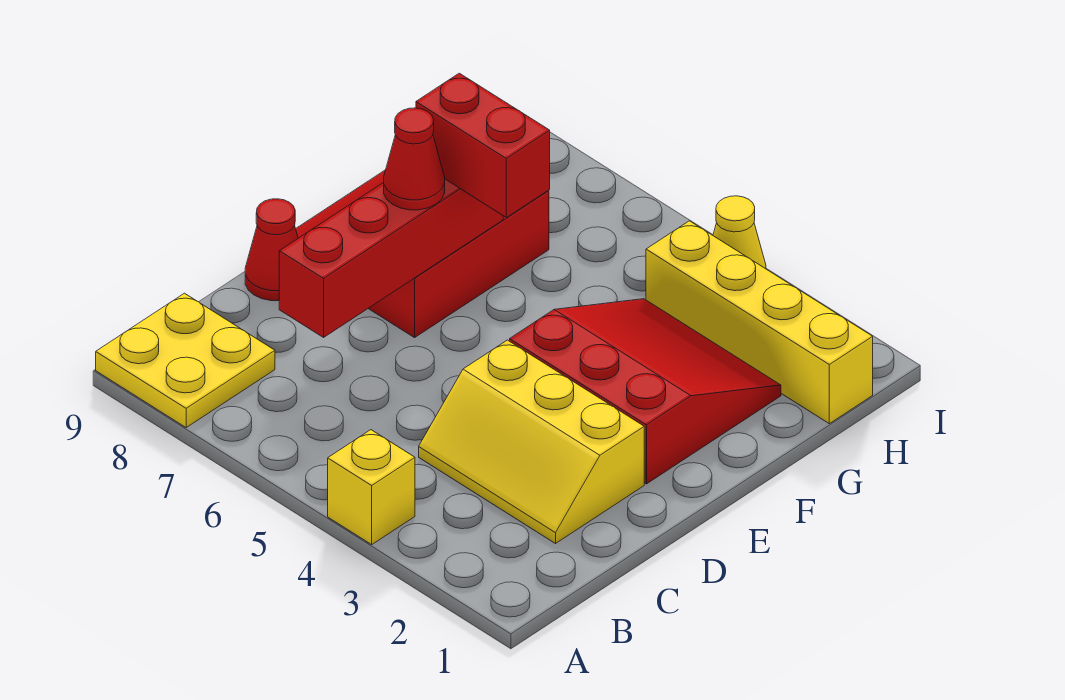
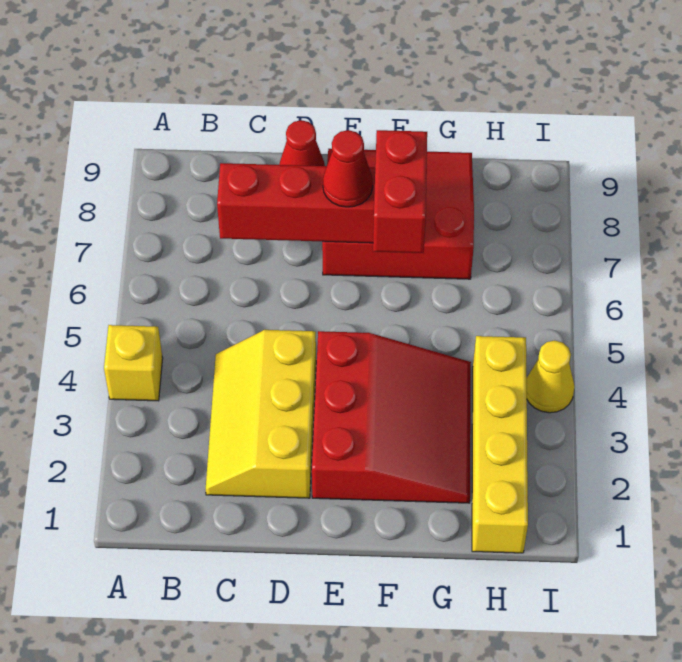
yellow plate A8:B9 level 1 -> none

